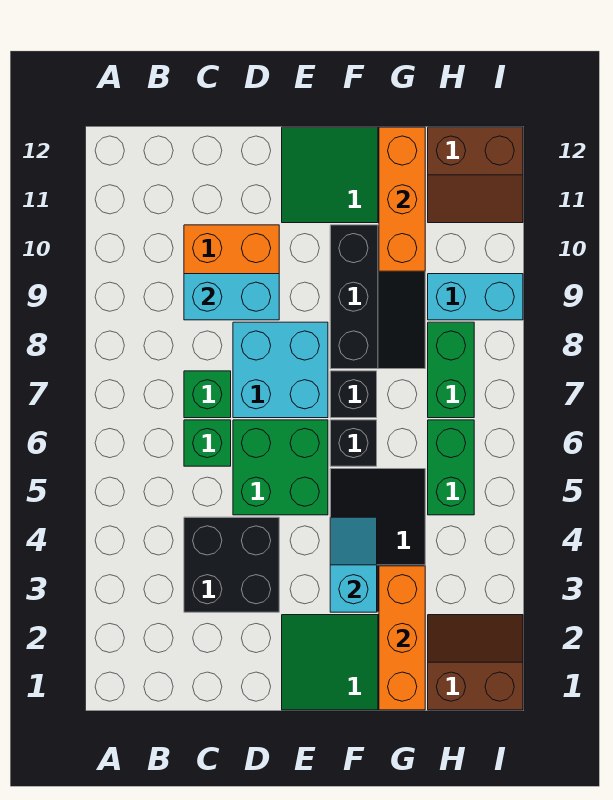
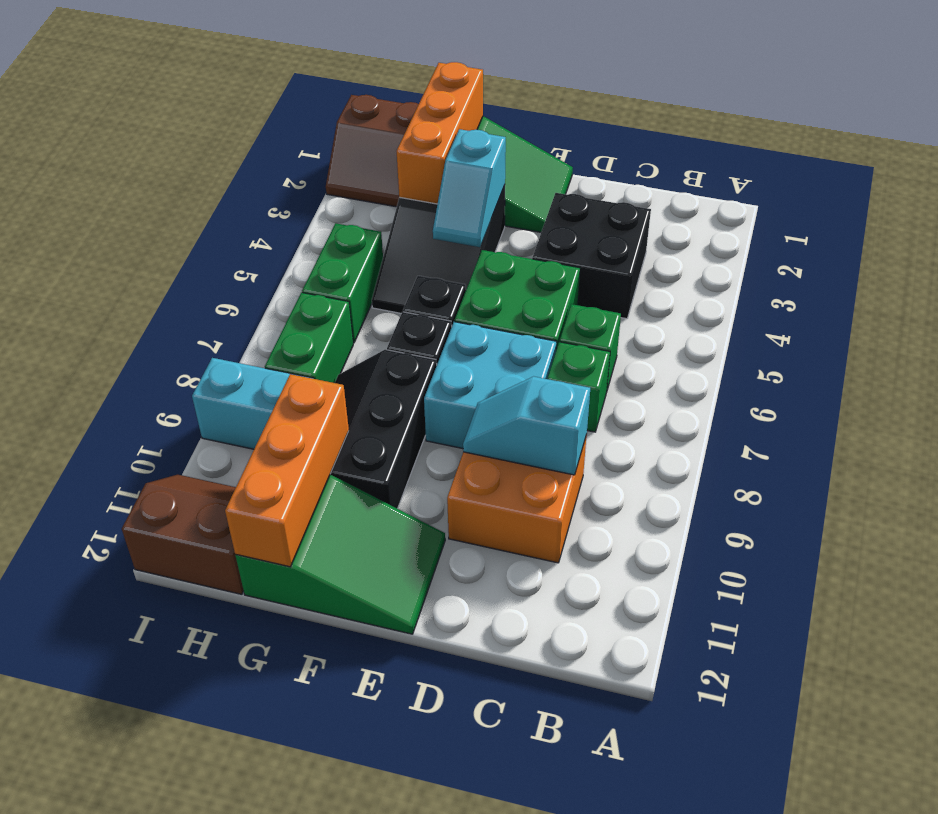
cyan brick C9:D9 level 2 -> cyan slope C9:D9 level 2 top C

